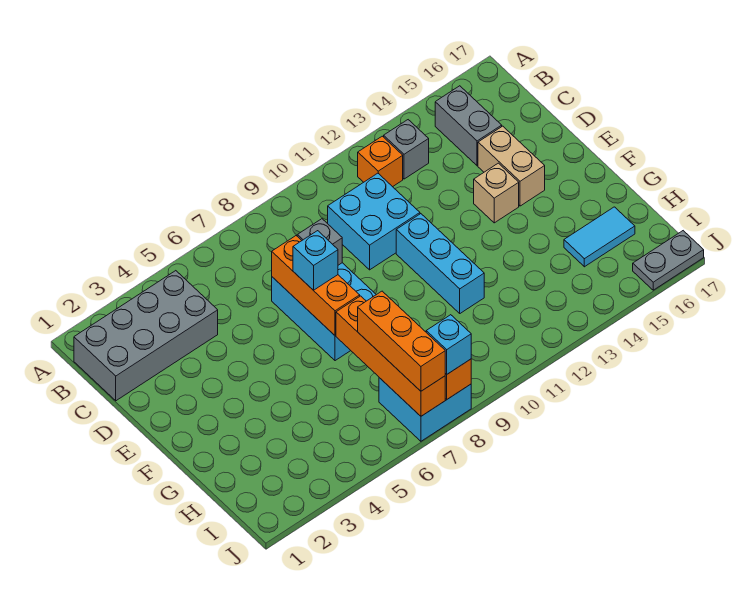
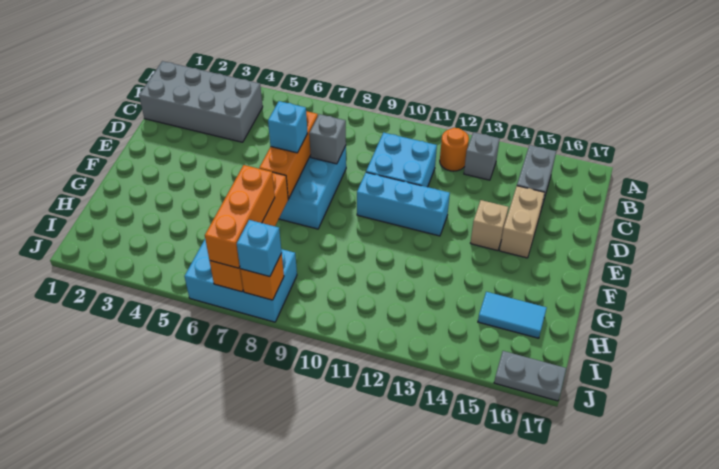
orange brick B12 level 1 -> orange round brick B12 level 1
cyan brick E11:G11 level 1 -> cyan brick E10:E12 level 1
cyan brick I7:J8 level 1 -> cyan brick I6:J8 level 1

